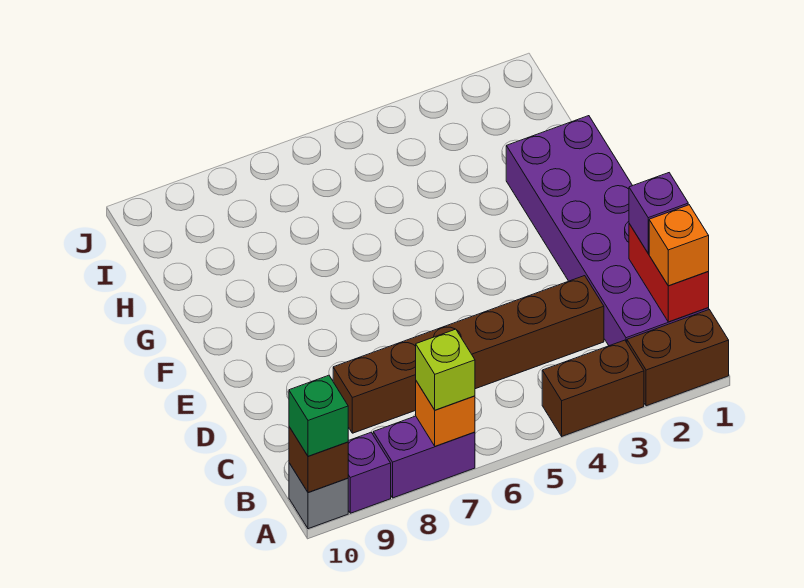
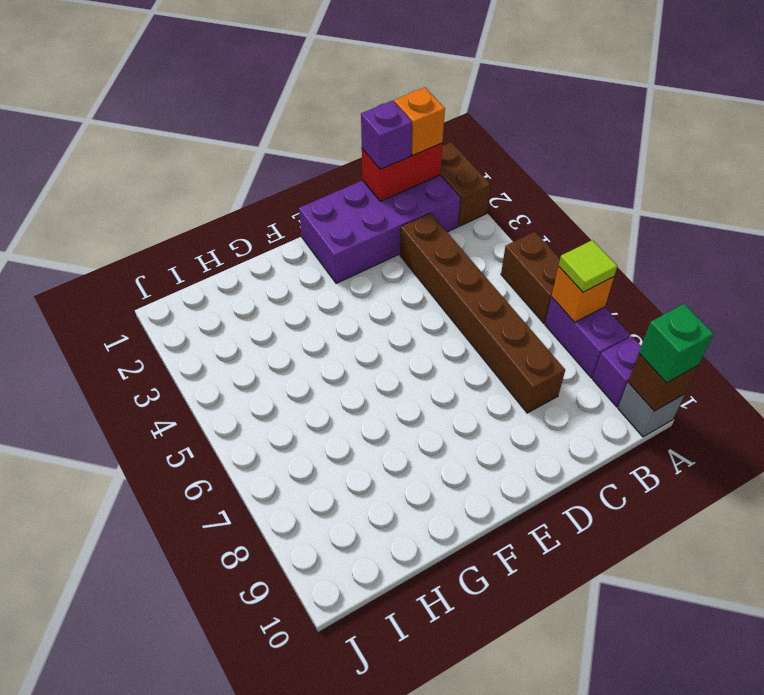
brown brick A3:A4 level 1 -> brown brick A5:A6 level 1
lime brick A7 level 3 -> lime tile A7 level 3
purple brick B1:G2 level 1 -> purple brick B1:E2 level 1

